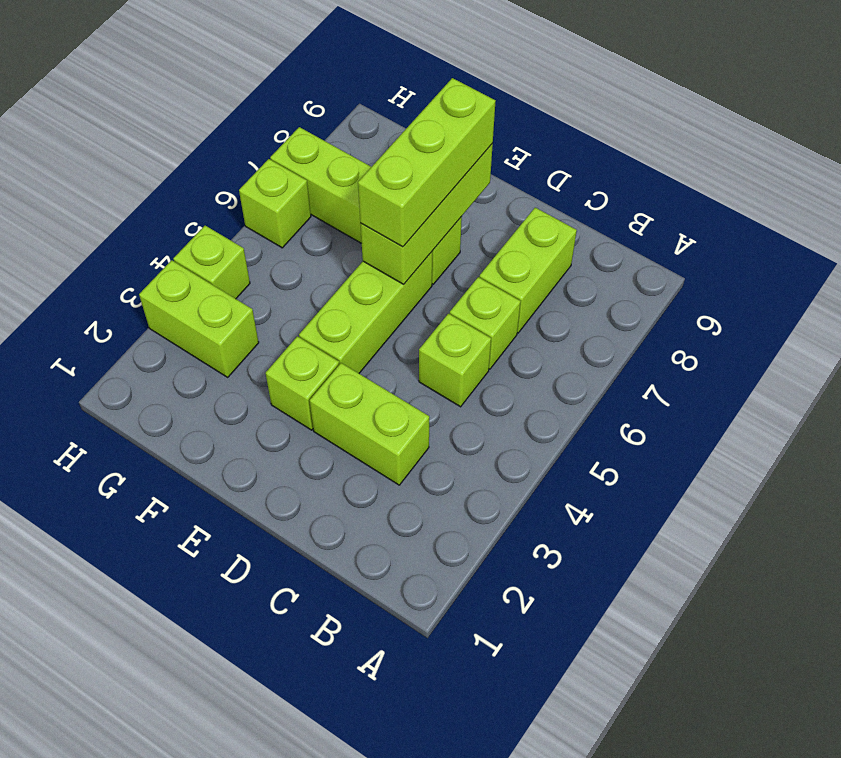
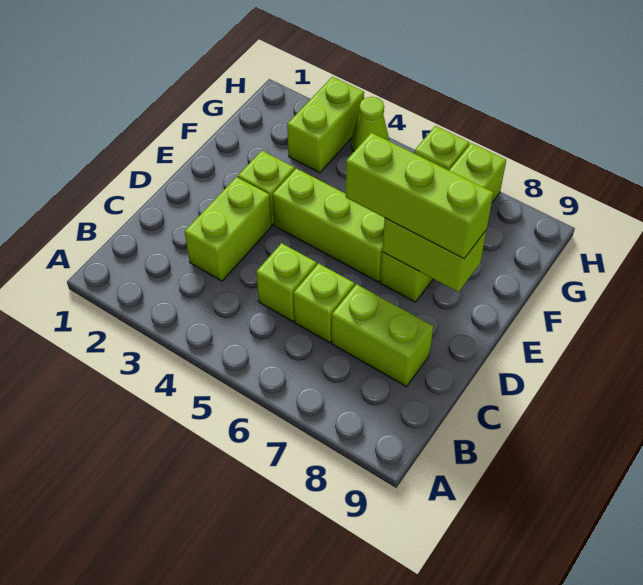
lime brick E6:E8 level 2 -> lime brick E7:E8 level 2
lime brick H4 level 1 -> lime cone H4 level 1

